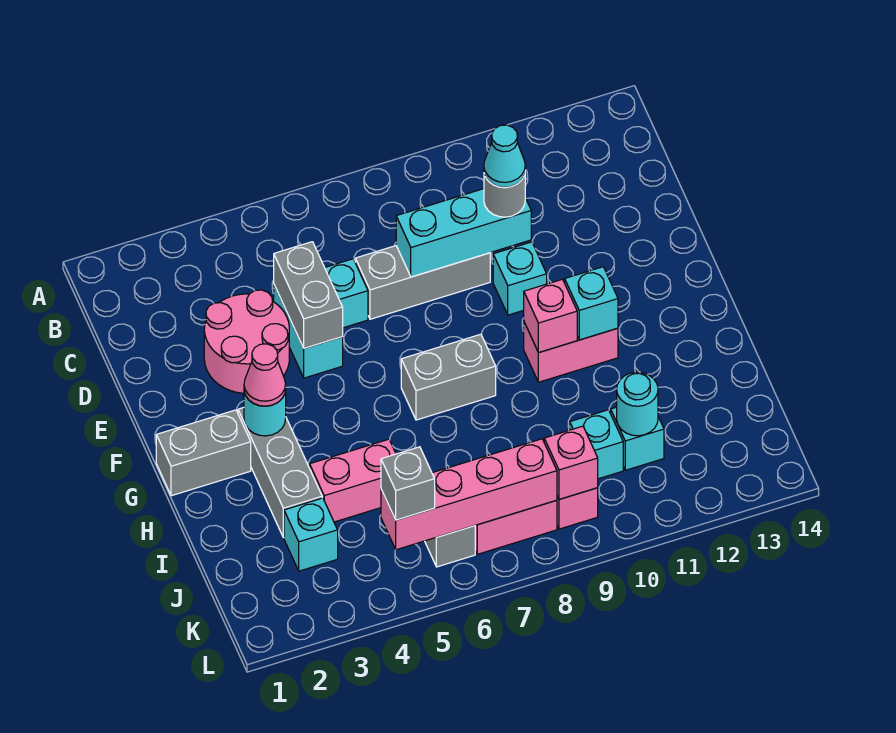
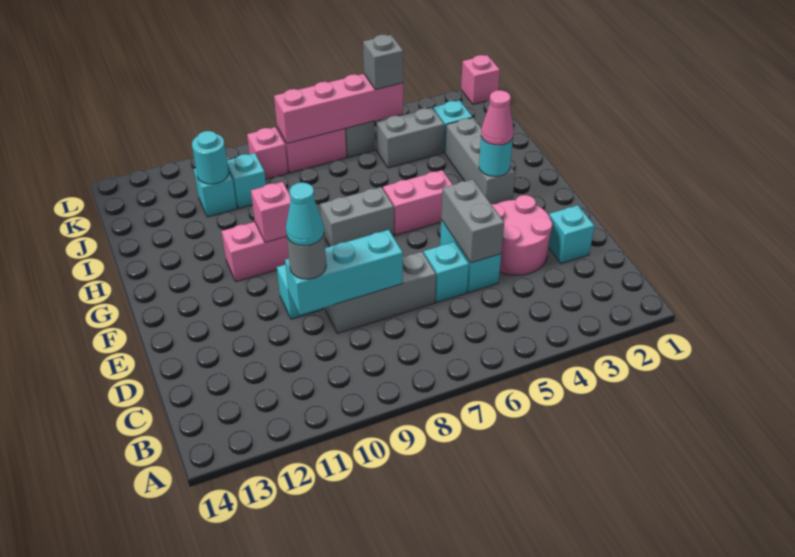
grey brick G1:G2 level 1 -> grey brick J4:J5 level 1
cyan brick G11 level 2 -> cyan brick D2 level 1
pink brick I4:I5 level 1 -> pink brick G5:G6 level 1
pink brick K9 level 2 -> pink brick L1 level 1

